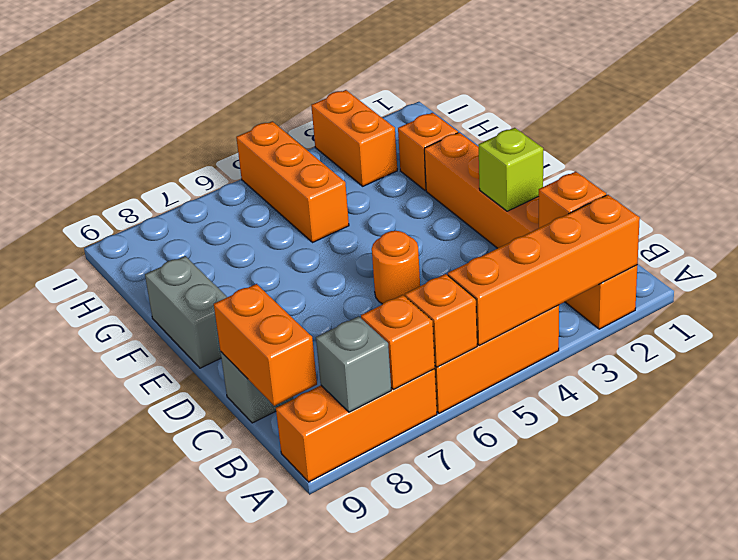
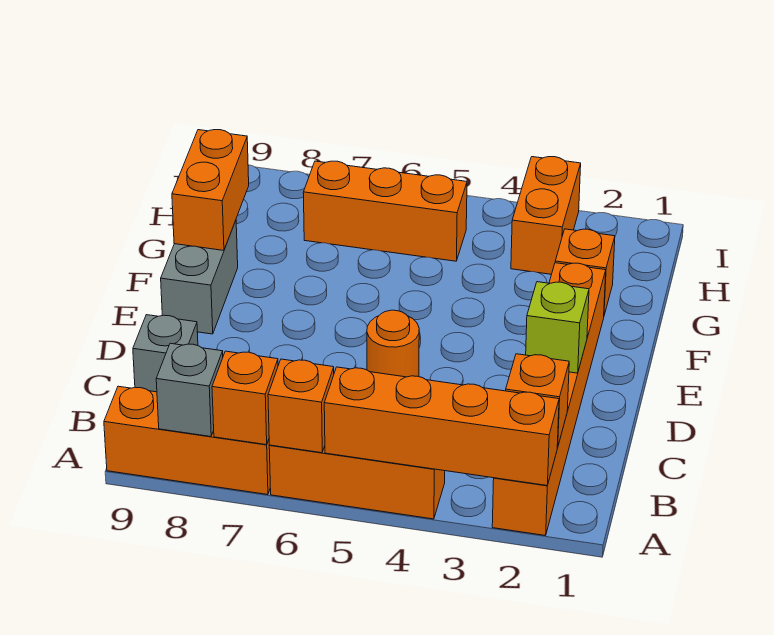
orange brick B9:C9 level 2 -> orange brick F9:G9 level 2
orange brick G5:I5 level 1 -> orange brick H5:H7 level 1

